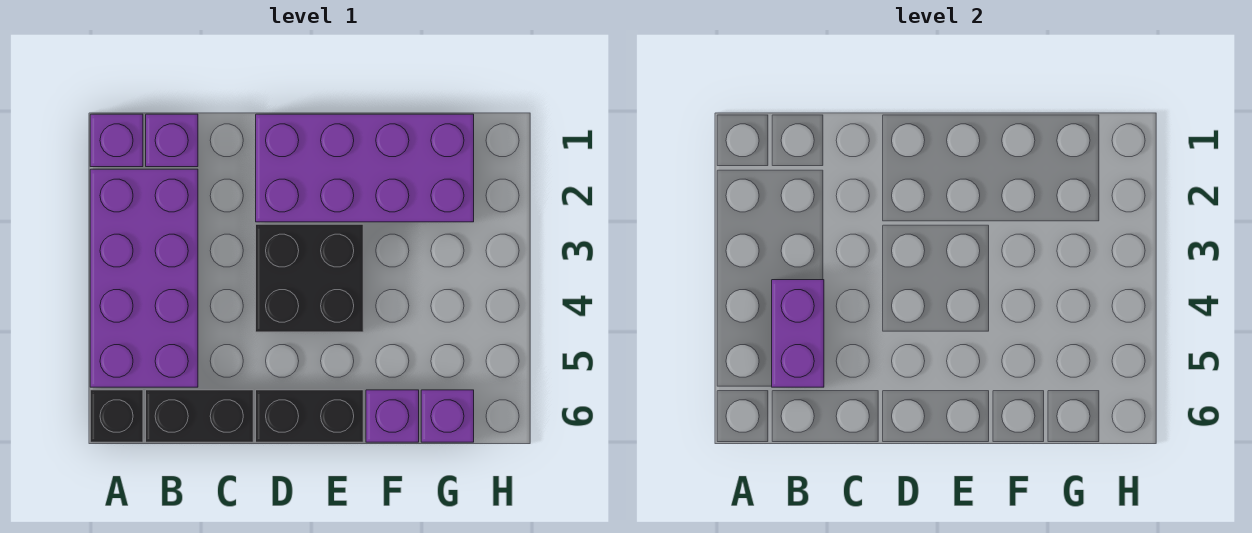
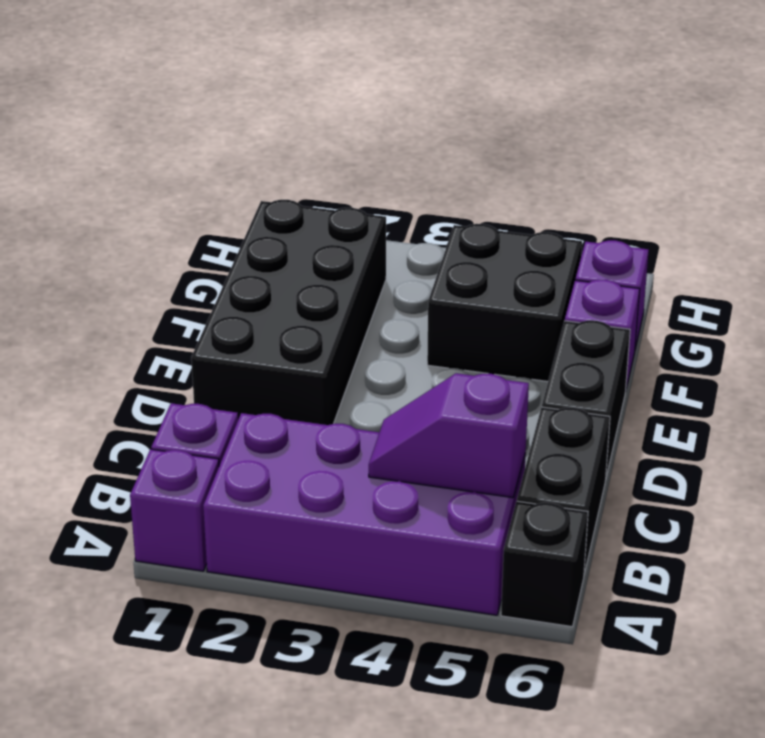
purple brick B4:B5 level 2 -> purple slope B4:B5 level 2 top 5
purple brick D1:G2 level 1 -> black brick D1:G2 level 1
black brick D3:E4 level 1 -> black brick F4:G5 level 1

